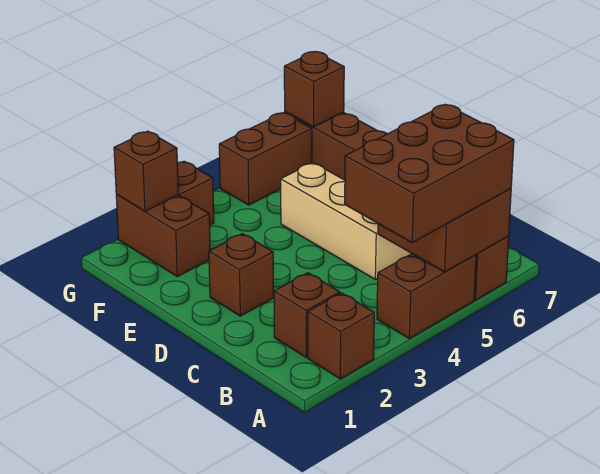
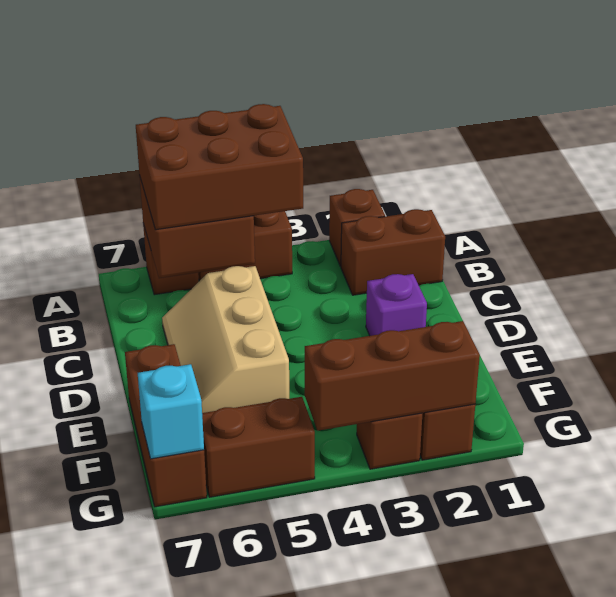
brown brick B2 level 1 -> brown brick B1:B2 level 1
brown brick D2 level 1 -> purple brick D2 level 1
brown brick G2 level 2 -> brown brick G2:G4 level 2
brown brick G7 level 2 -> cyan brick G7 level 2

